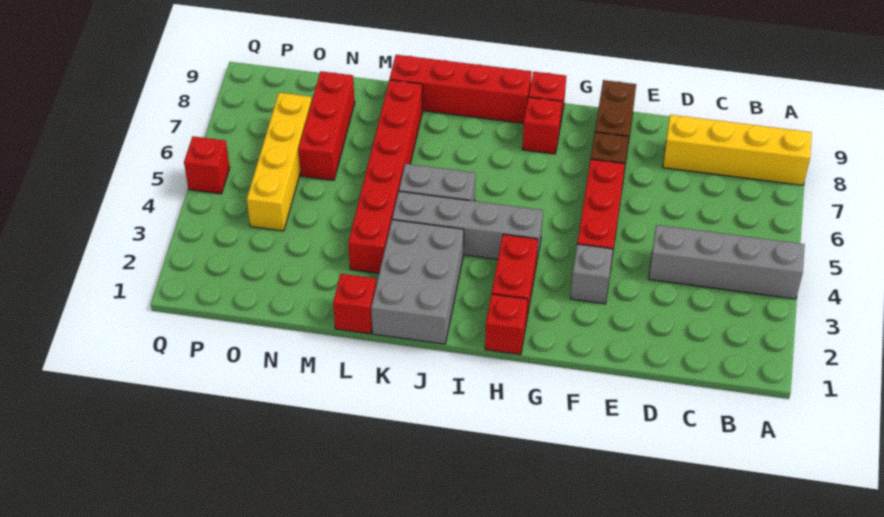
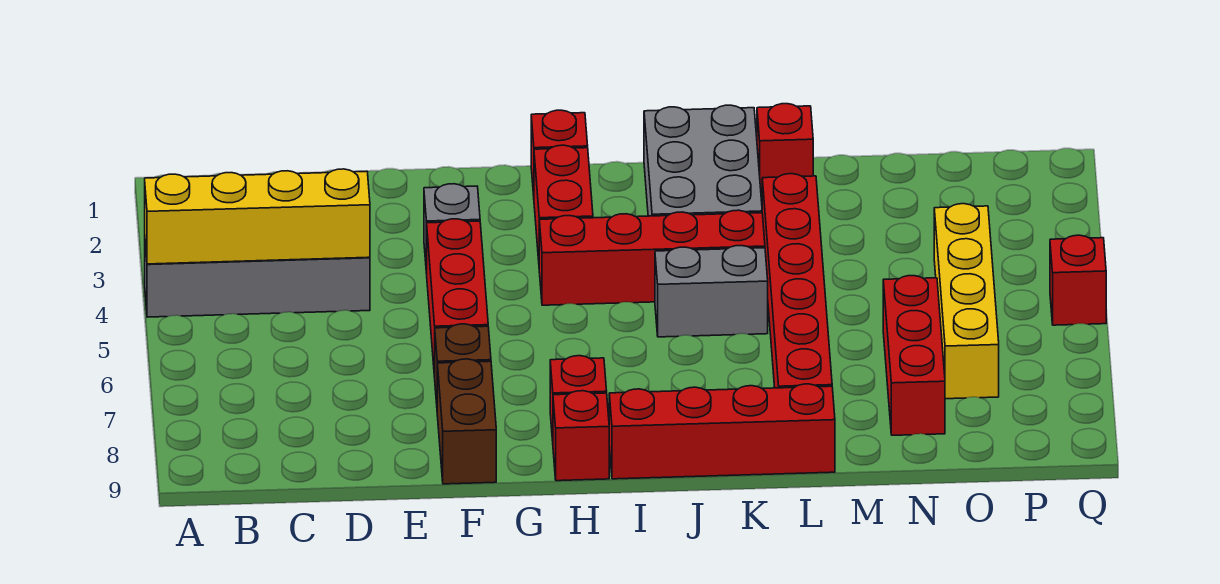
yellow brick A8:D8 level 1 -> yellow brick A4:D4 level 2
grey brick H4:K4 level 1 -> red brick H4:K4 level 1

